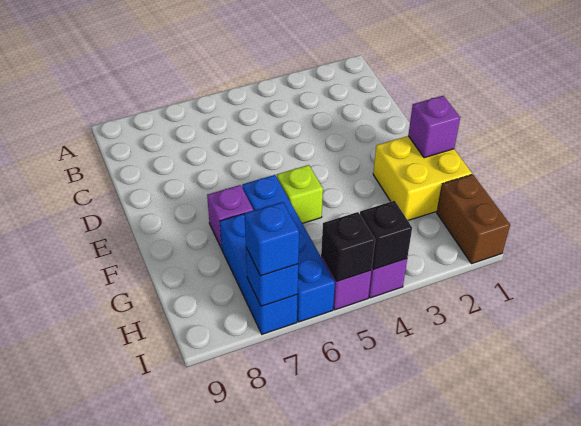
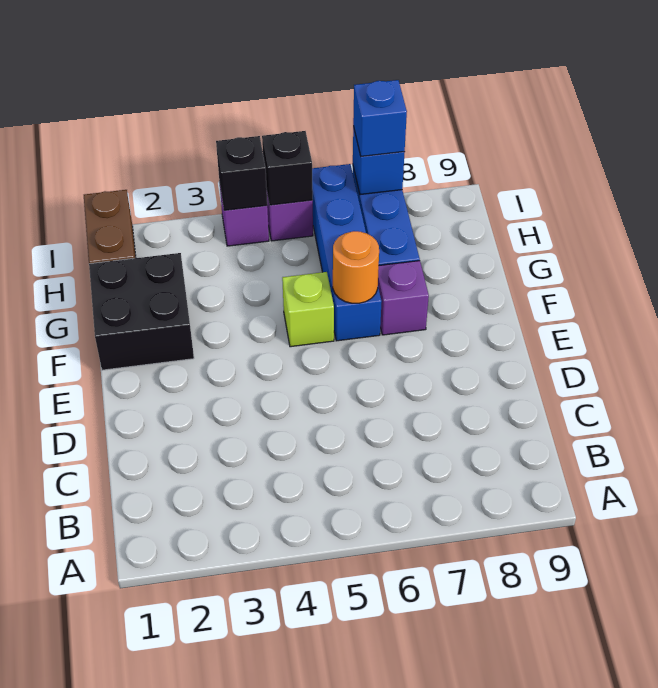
yellow brick F1:G2 level 1 -> black brick F1:G2 level 1
purple brick F1 level 2 -> none
none -> orange round brick F6 level 2

